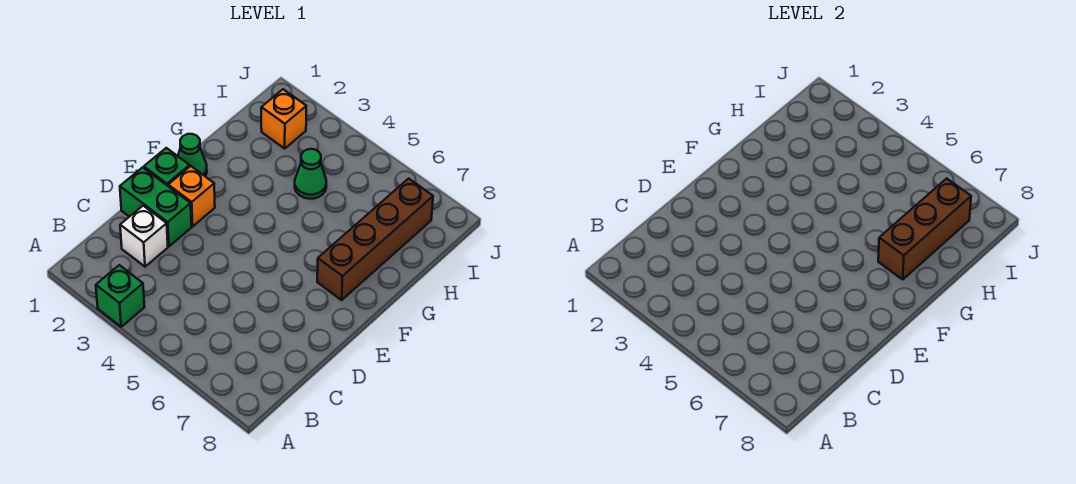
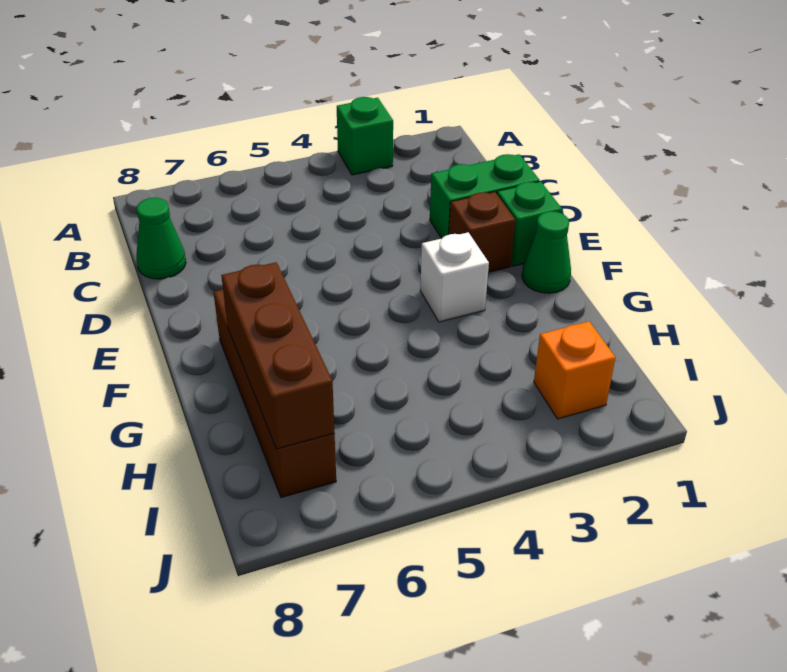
white brick C2 level 1 -> white brick F3 level 1
orange brick E2 level 1 -> brown brick E2 level 1
green cone H4 level 1 -> green cone C8 level 1

